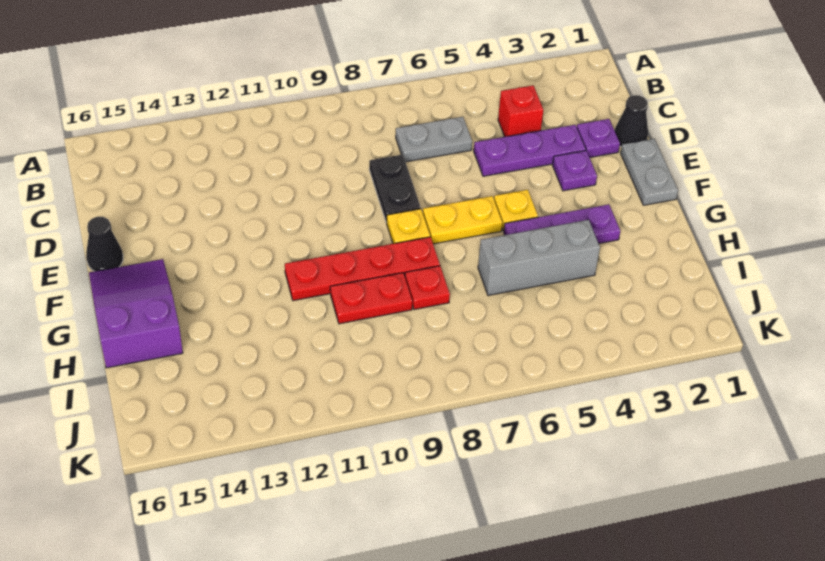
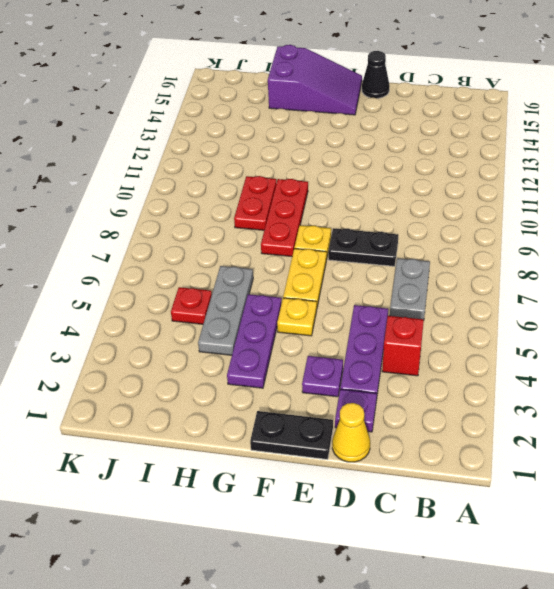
black cone D1 level 1 -> yellow cone D1 level 1
grey plate E1:F1 level 1 -> black plate E1:F1 level 1
red plate G8:G11 level 1 -> red plate G8:G10 level 1
grey brick H4:H6 level 1 -> grey plate H4:H6 level 1
red plate H8 level 1 -> red plate I5 level 1

